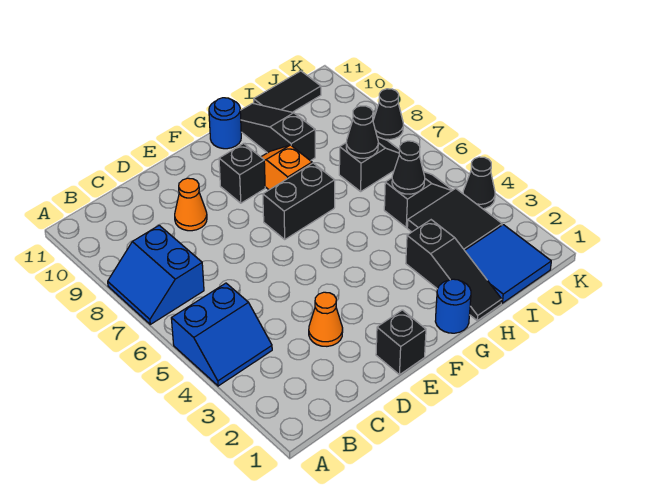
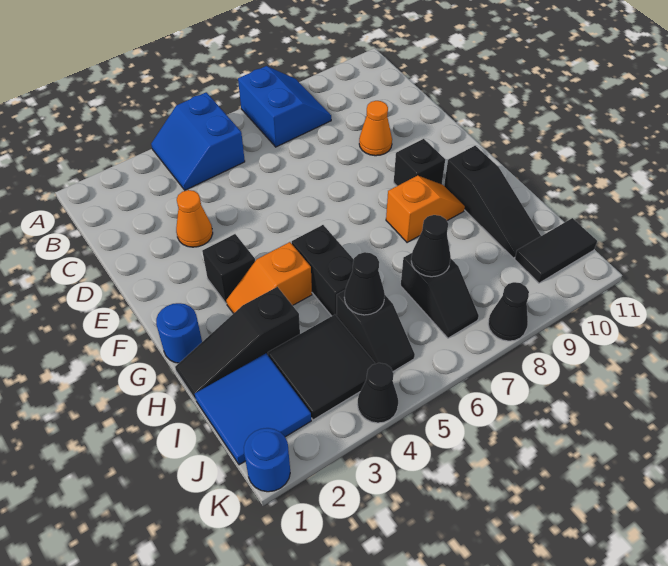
blue slope A7:B8 level 1 top B -> blue slope A7:B8 level 1 top 7
black brick E1 level 1 -> black brick F3 level 1
black brick F7:G7 level 1 -> black brick G5:H5 level 1
none -> orange slope G3:G4 level 1 top 4
blue round brick G11 level 1 -> blue round brick K1 level 1
black slope H9:H11 level 1 top 9 -> black slope G10:I10 level 1 top G
black tile I11:J11 level 1 -> black tile J10:J11 level 1

